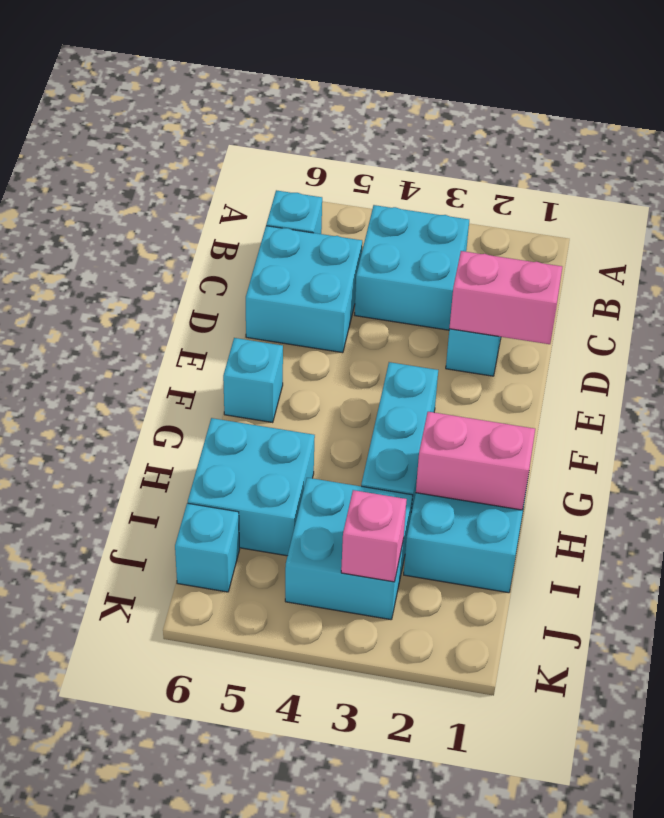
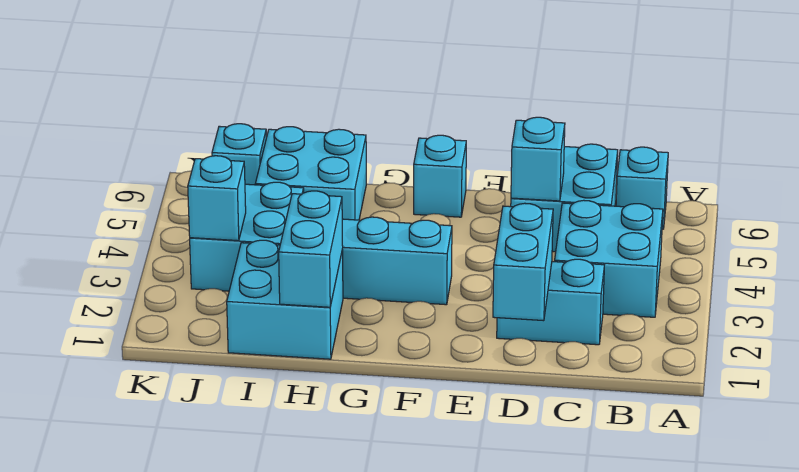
pink brick D1:D2 level 2 -> cyan brick D1:D2 level 2
none -> cyan brick D5 level 2
pink brick H1:H2 level 2 -> cyan brick H1:H2 level 2
pink brick J3 level 2 -> cyan brick J3 level 2

